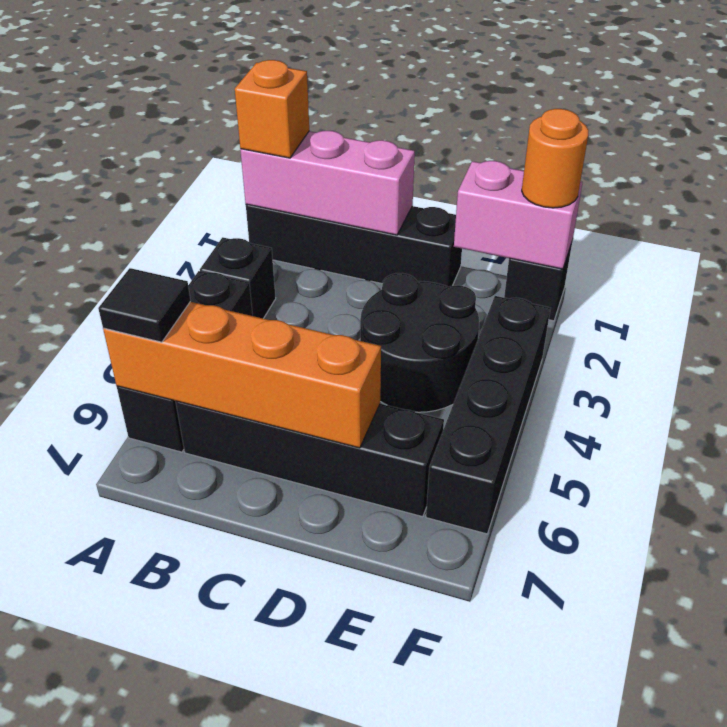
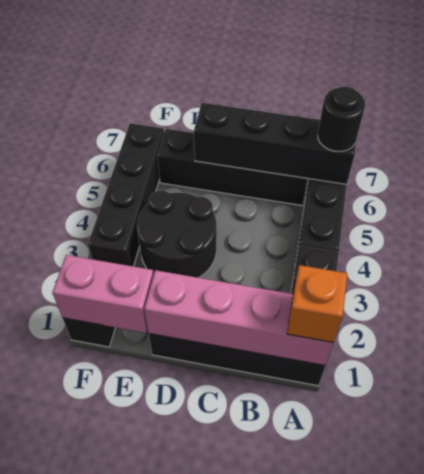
pink brick A1:C1 level 2 -> pink brick A1:D1 level 2
orange brick A6:D6 level 2 -> black brick A6:D6 level 2
black tile A6 level 3 -> black round brick A6 level 3
orange round brick F1 level 3 -> none

